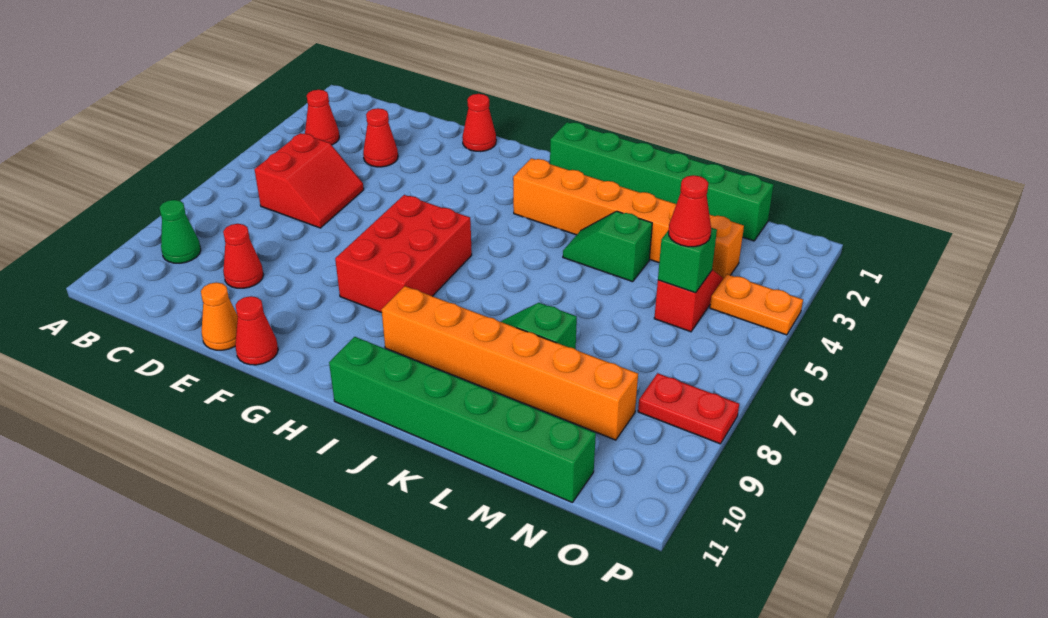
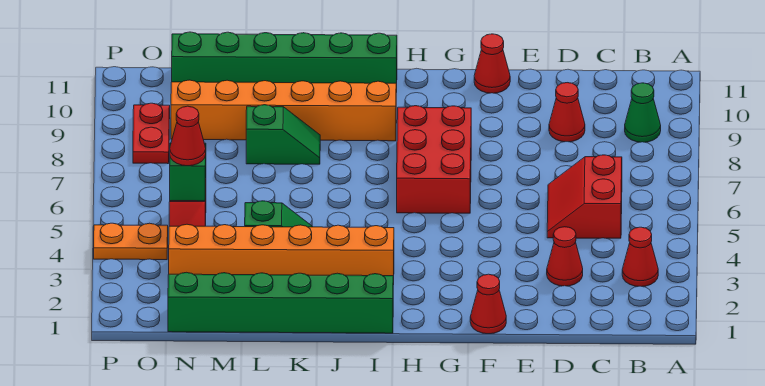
orange cone E11 level 1 -> none
red plate O8:P8 level 1 -> red plate O8:O9 level 1

